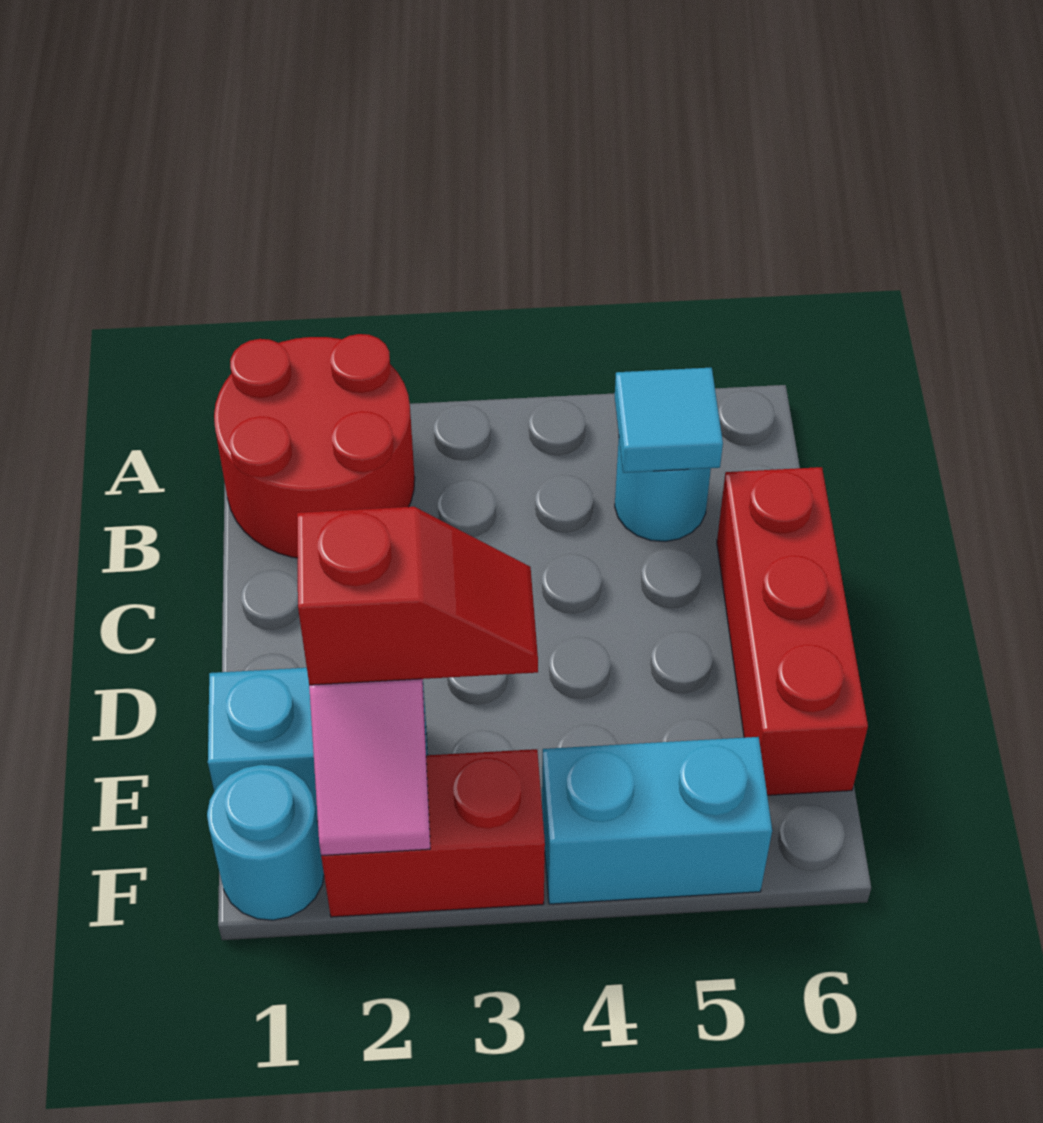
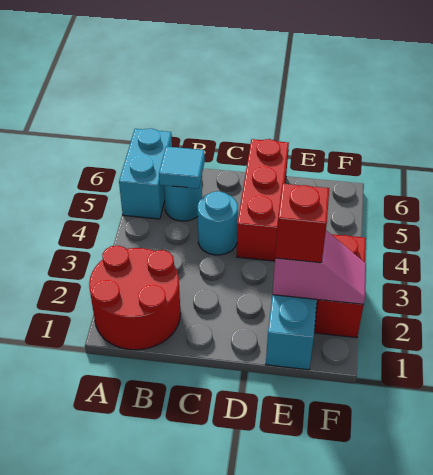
red brick C6:E6 level 1 -> red brick D4:D6 level 1
cyan round brick F1 level 1 -> cyan round brick C4 level 1
cyan brick F4:F5 level 1 -> cyan brick A5:A6 level 1

